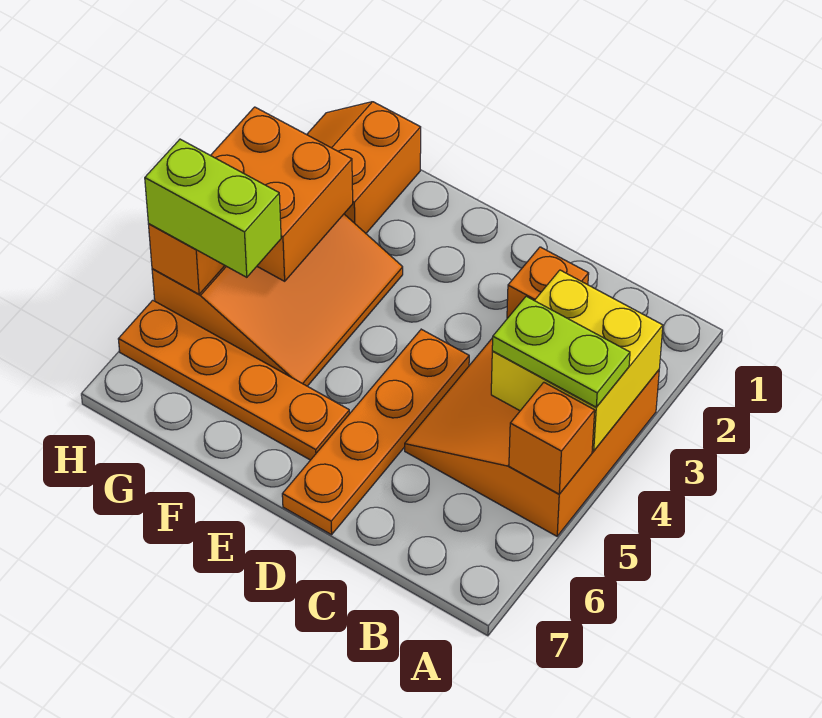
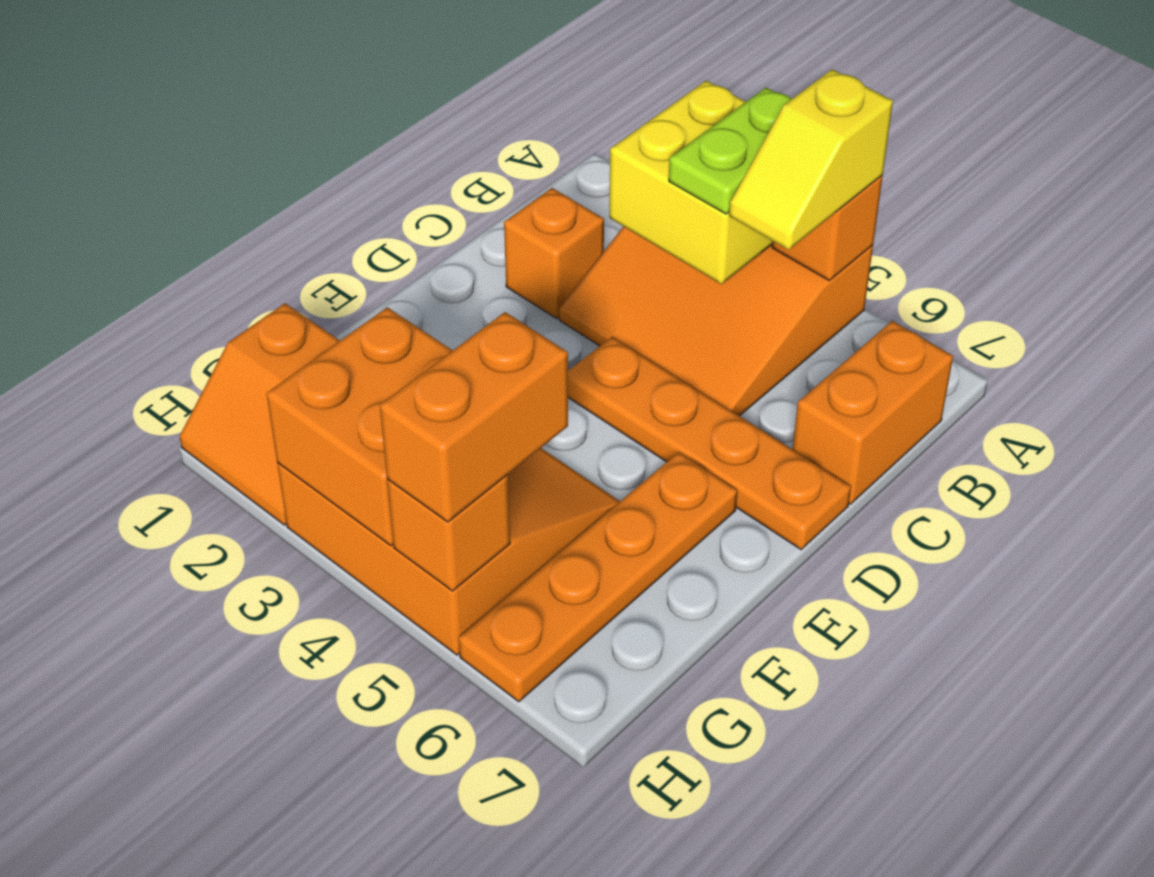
none -> yellow slope A5:B5 level 3 top A
none -> orange brick B7:C7 level 1
lime brick G5:H5 level 3 -> orange brick G5:H5 level 3

